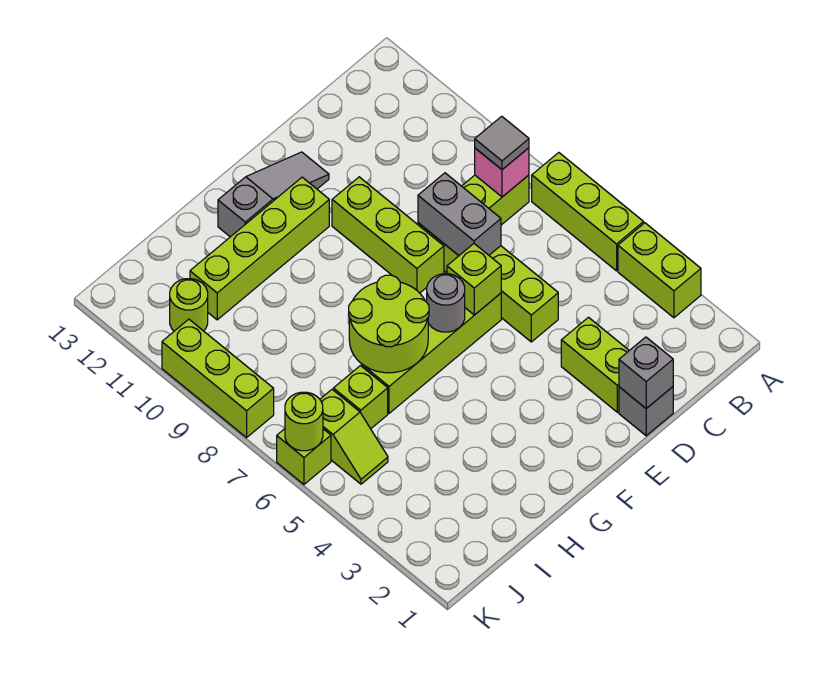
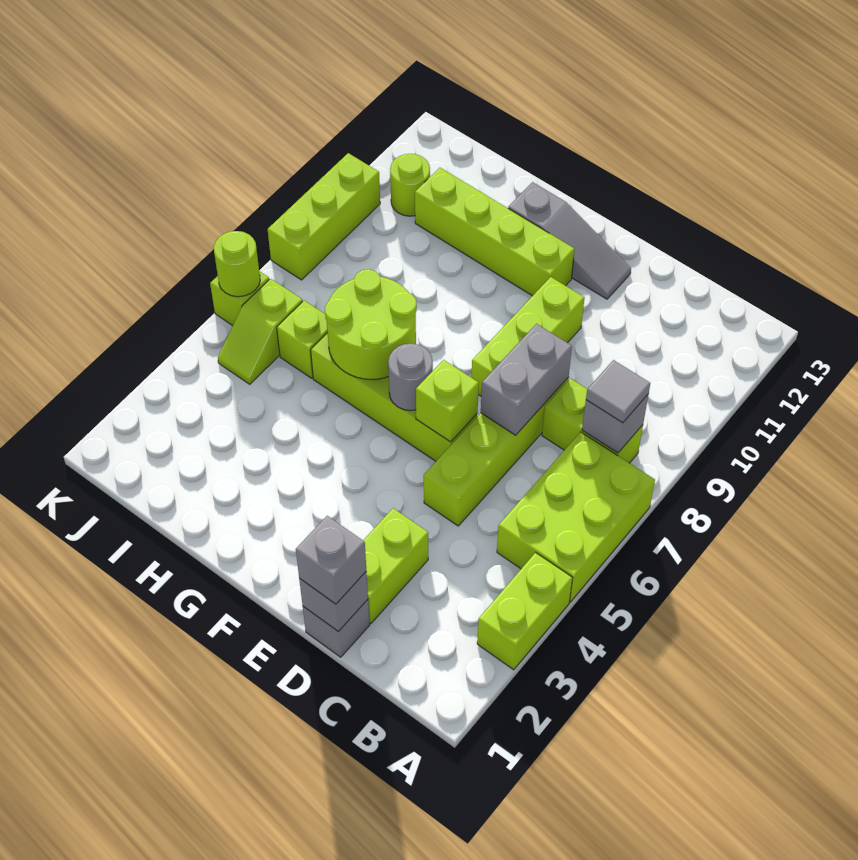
lime brick A5:A7 level 1 -> lime brick A5:B7 level 1
pink brick B8 level 2 -> grey brick B8 level 2
none -> grey brick D1 level 3

